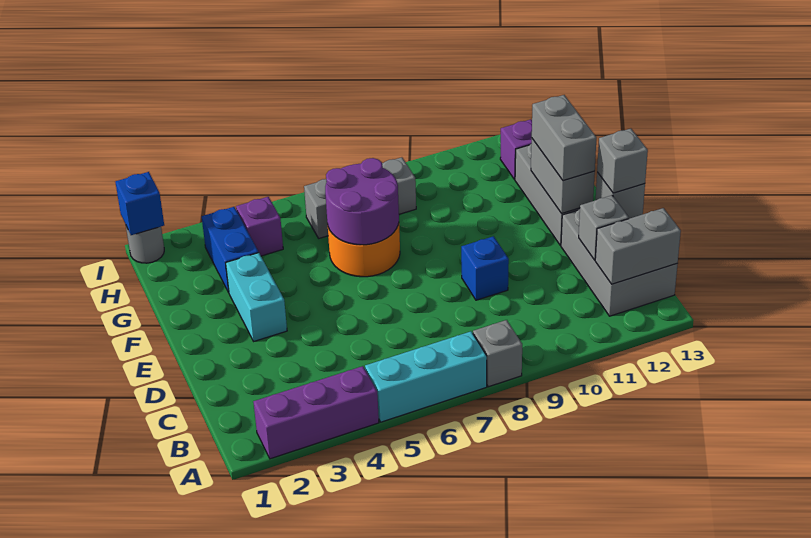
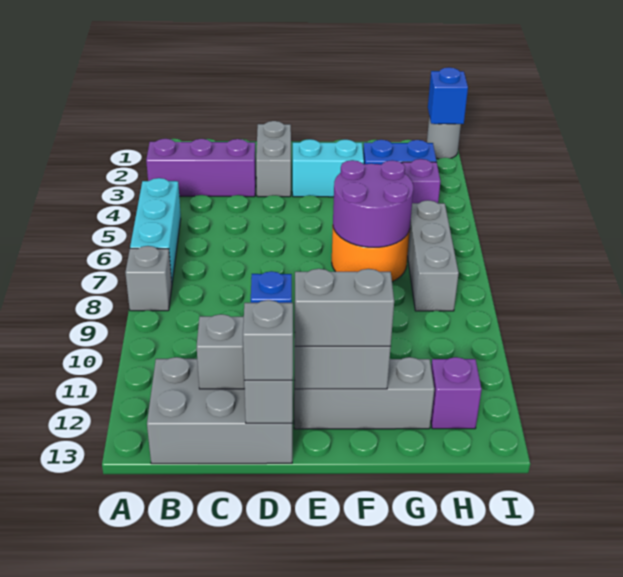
purple brick A2:A4 level 1 -> purple brick A3:C3 level 1
grey brick B12:B13 level 2 -> grey brick D2:D3 level 1

